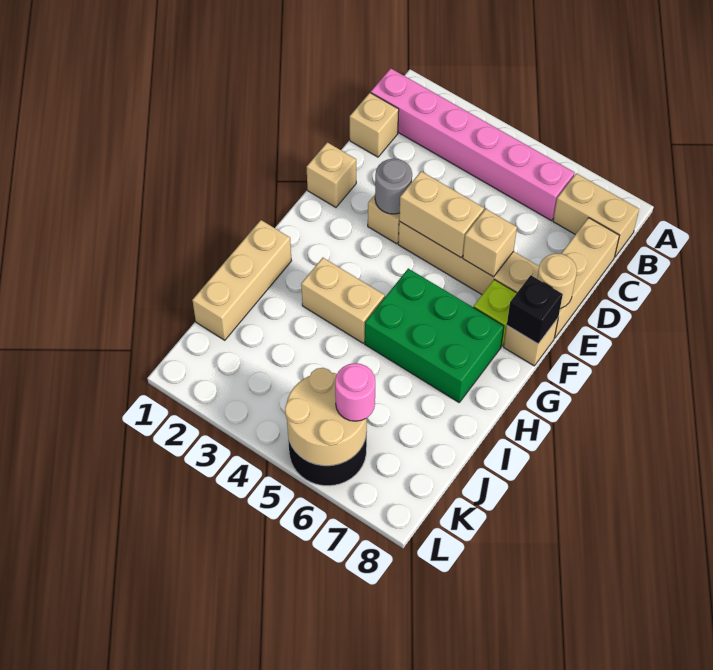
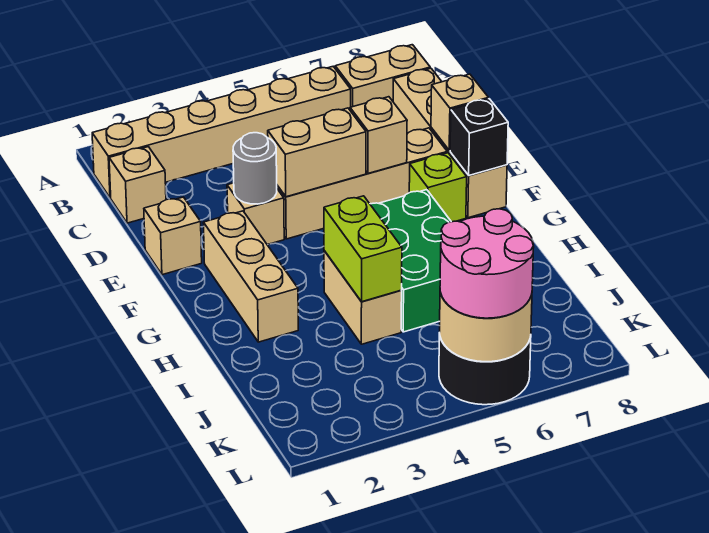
pink brick B1:B6 level 1 -> tan brick B1:B6 level 1
tan round brick E8 level 2 -> tan brick E8 level 2
green brick G5:H7 level 1 -> green brick G5:I6 level 1
tan brick H1:J1 level 1 -> tan brick F2:H2 level 1
tan brick H3:H4 level 1 -> tan brick H4:I4 level 1
none -> lime brick H4:I4 level 2
pink round brick K6 level 3 -> pink round brick K5:L6 level 3

